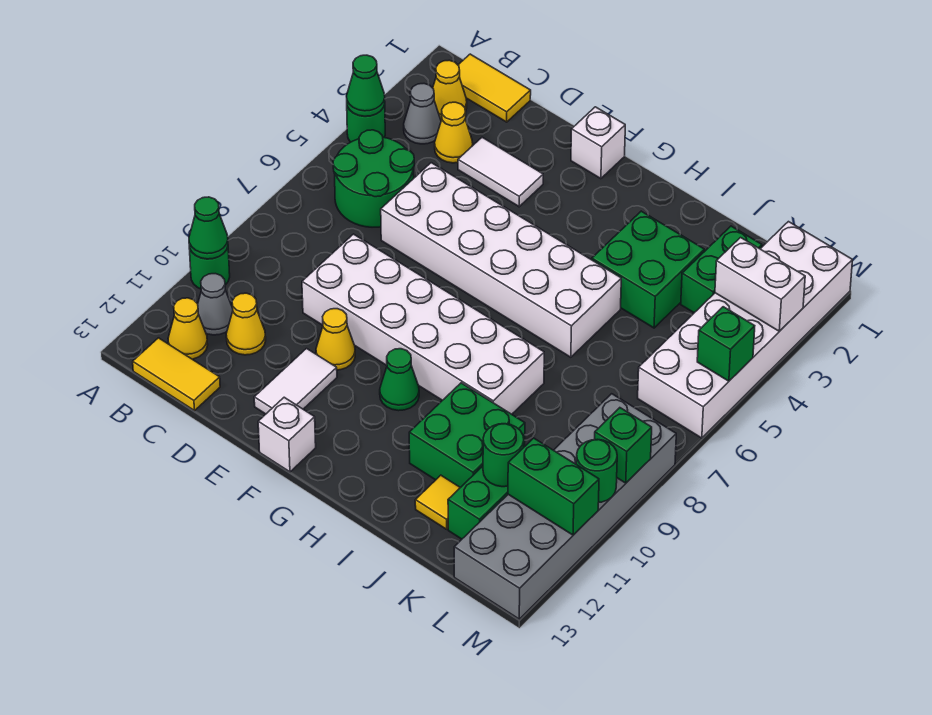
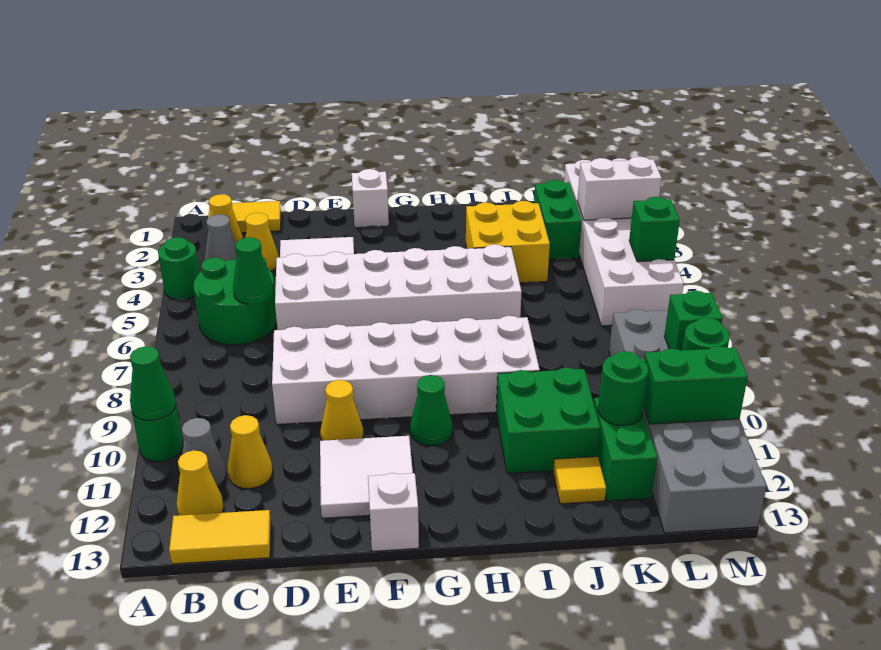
green cone A4 level 2 -> green cone C6 level 2
white tile E11:E12 level 1 -> white tile E11:F12 level 1
green brick I3:J4 level 1 -> yellow brick I3:J4 level 1

